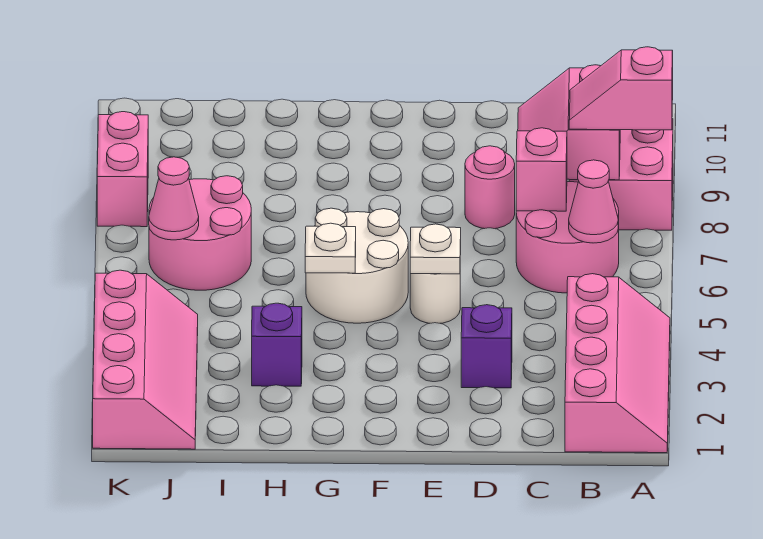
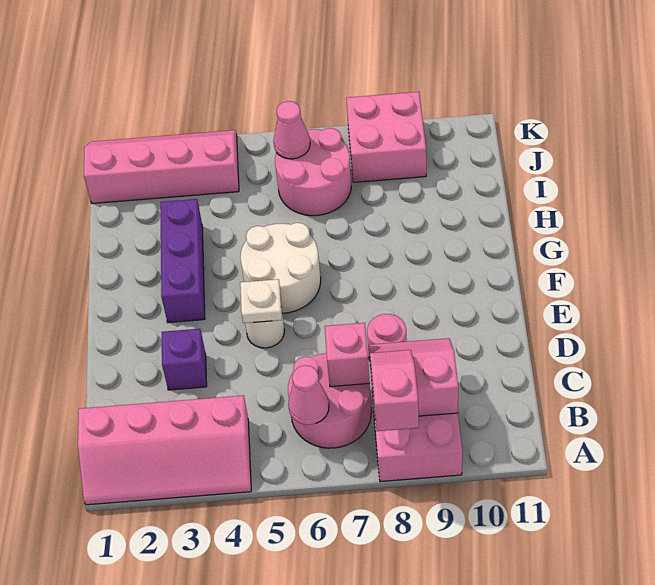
white plate G5 level 2 -> none
purple brick H3 level 1 -> purple brick F3:H3 level 1
pink slope J1:K4 level 1 top K -> pink slope J1:K4 level 1 top J
pink brick K8:K9 level 1 -> pink brick J8:K9 level 1

